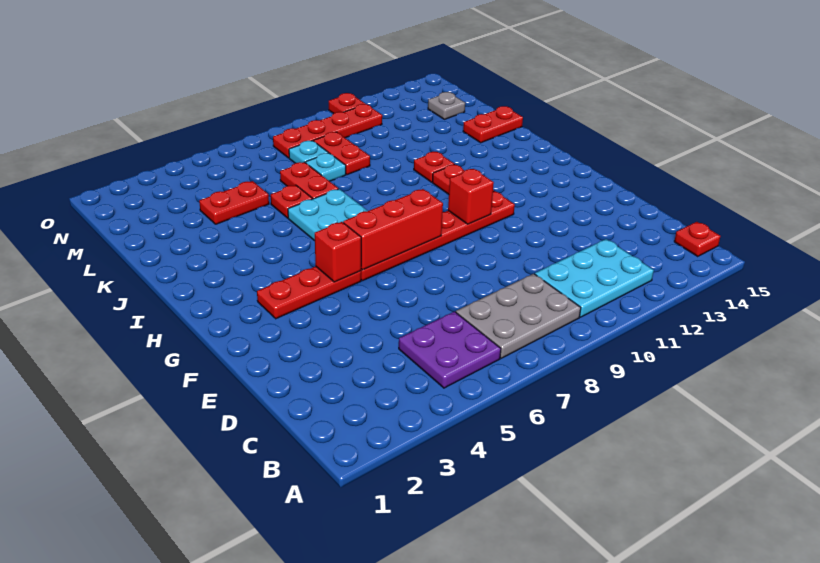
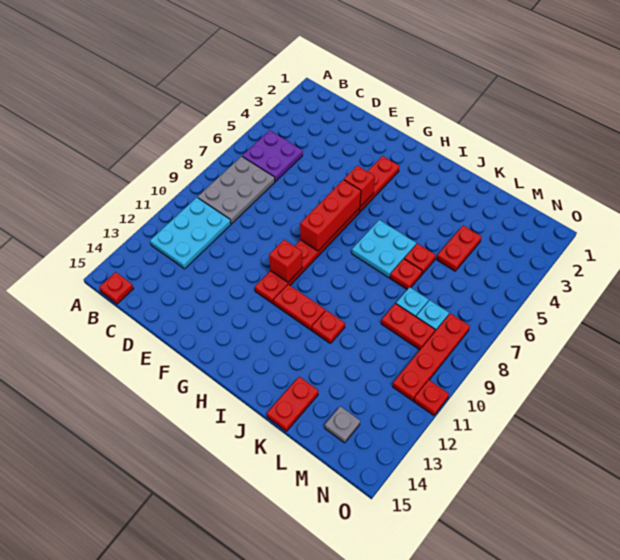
red plate K7:L7 level 1 -> red plate K7 level 1

